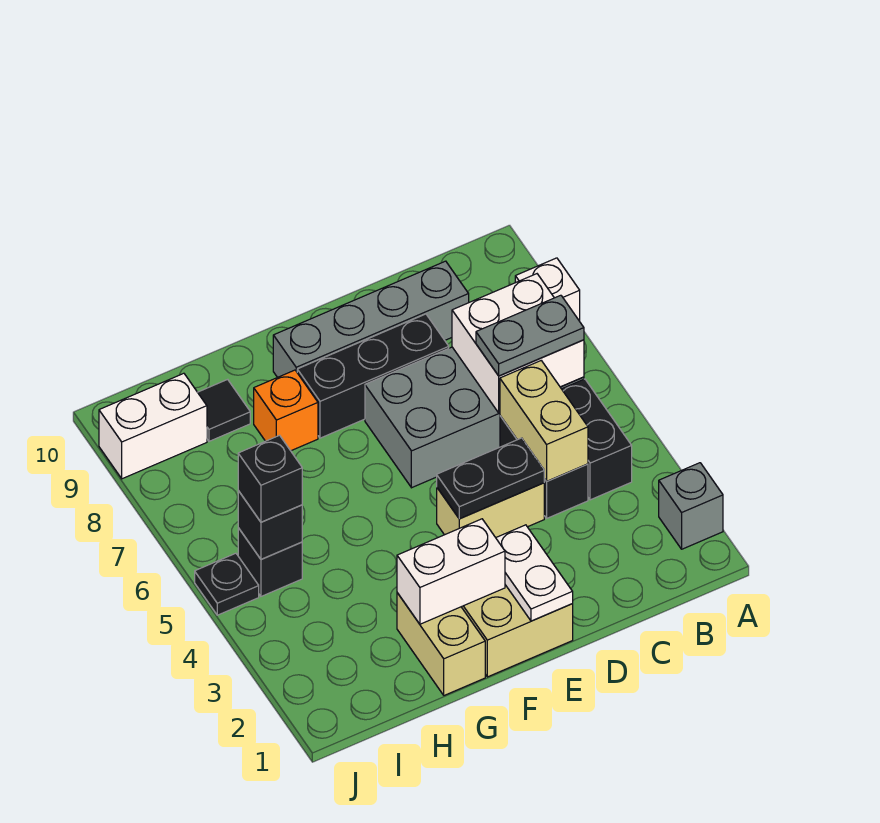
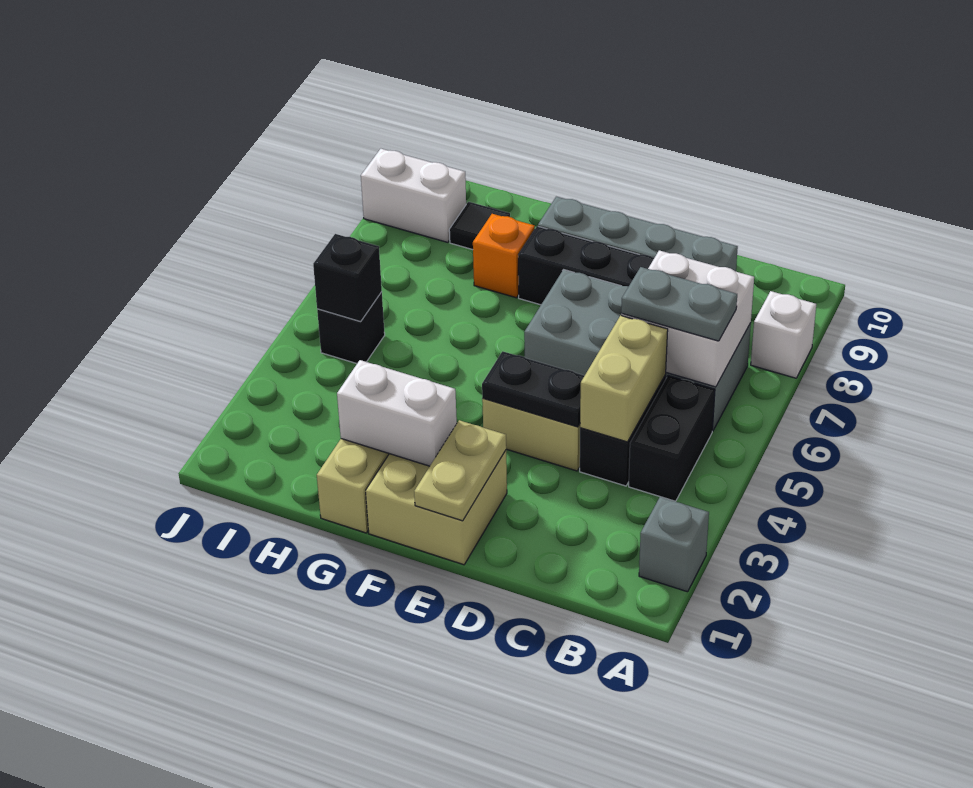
white plate E1:E2 level 2 -> tan plate E1:E2 level 2
black brick I5 level 3 -> none
black plate J5 level 1 -> none

